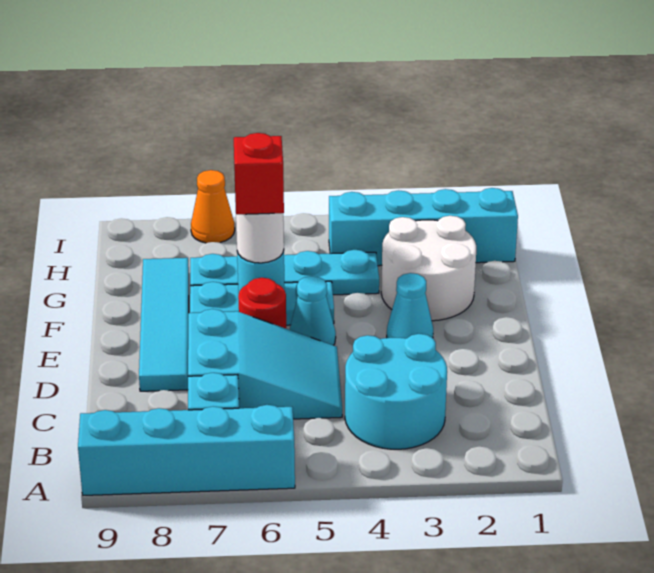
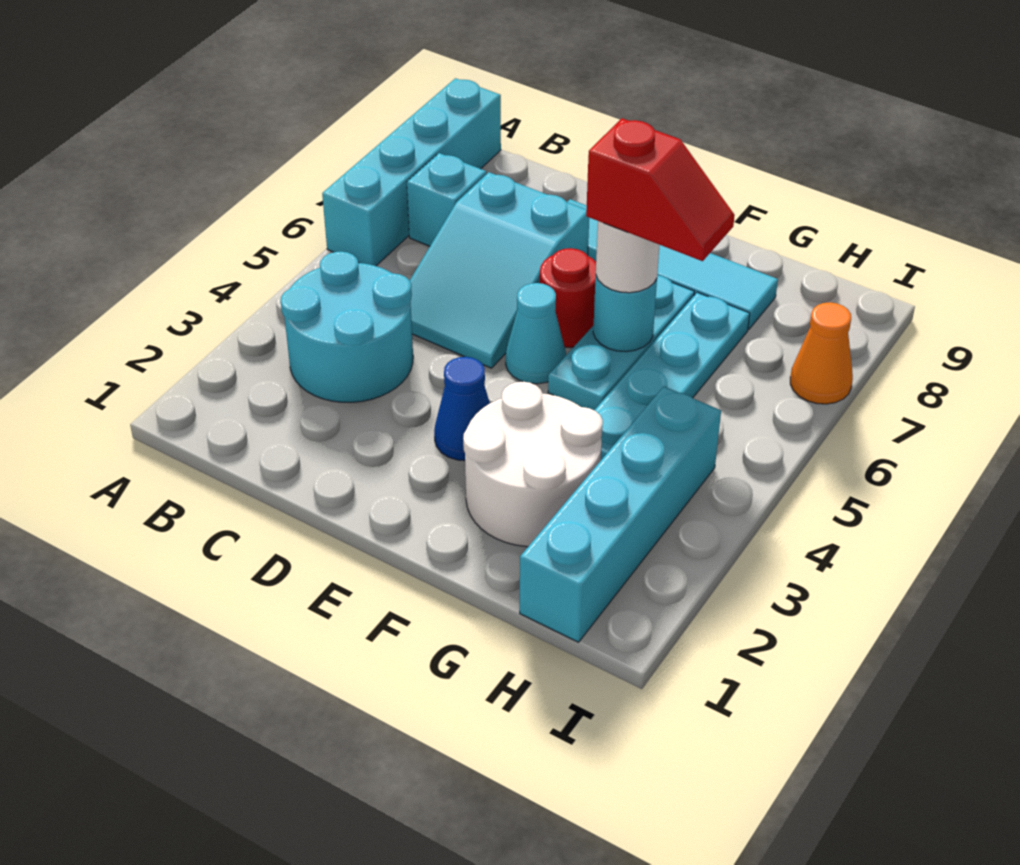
cyan cone E3 level 1 -> blue cone E3 level 1

